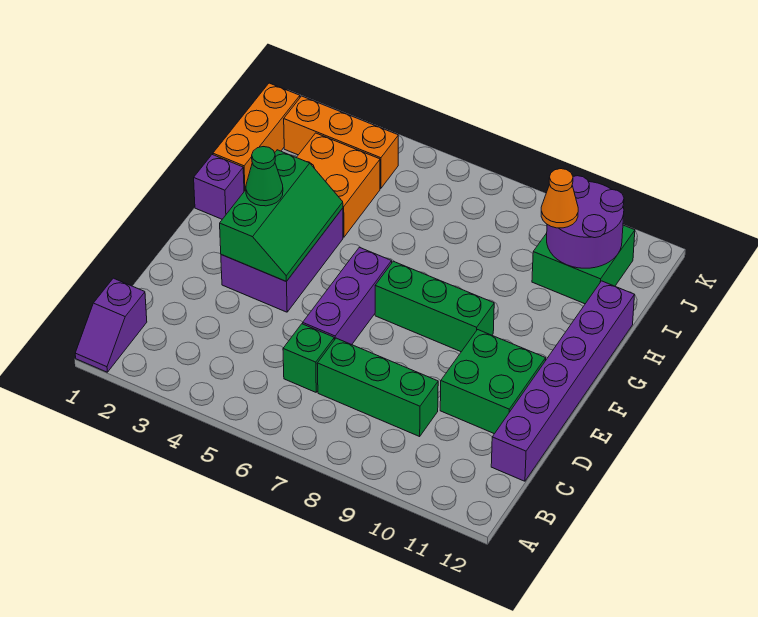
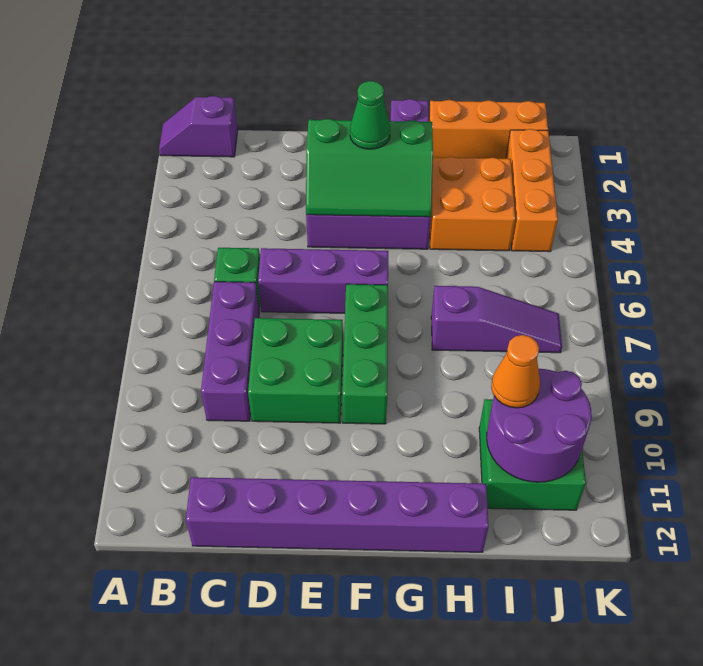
green brick C7:C9 level 1 -> purple brick C7:C9 level 1
green brick D10:E11 level 1 -> green brick D8:E9 level 1
none -> purple slope H7:J7 level 1 top H

